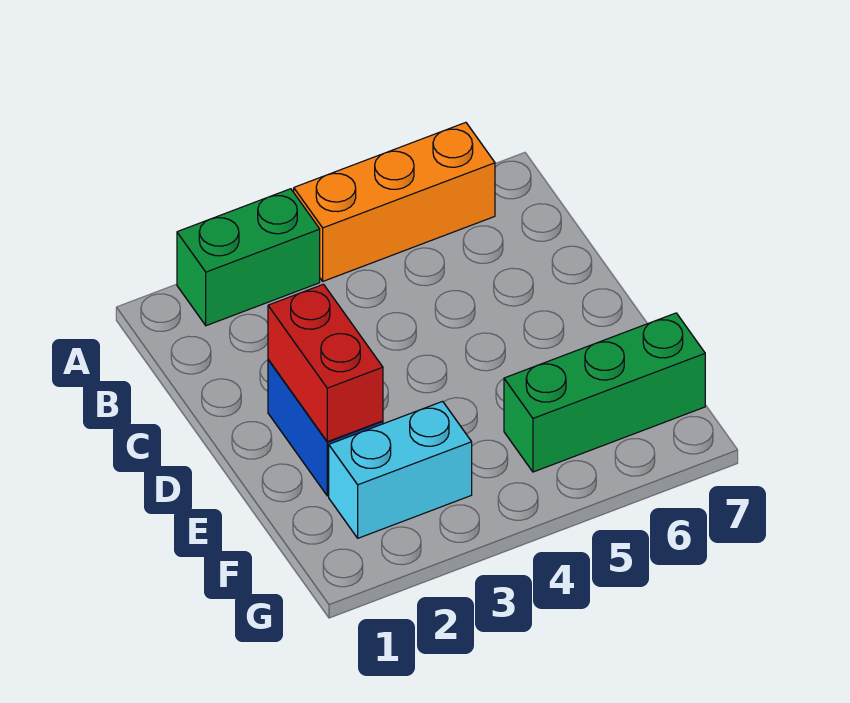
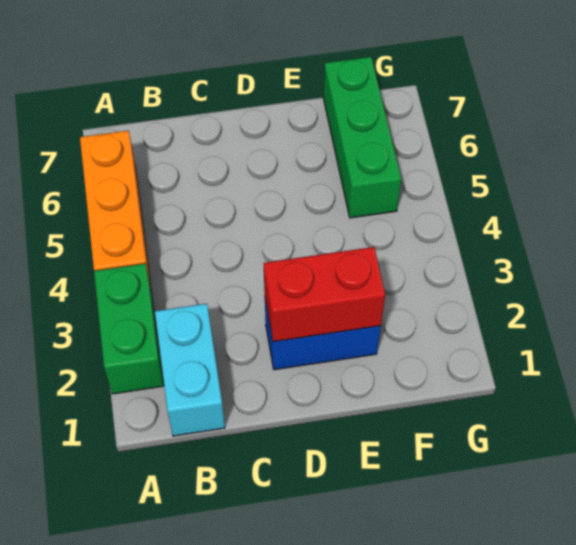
cyan brick F2:F3 level 1 -> cyan brick B1:B2 level 1

